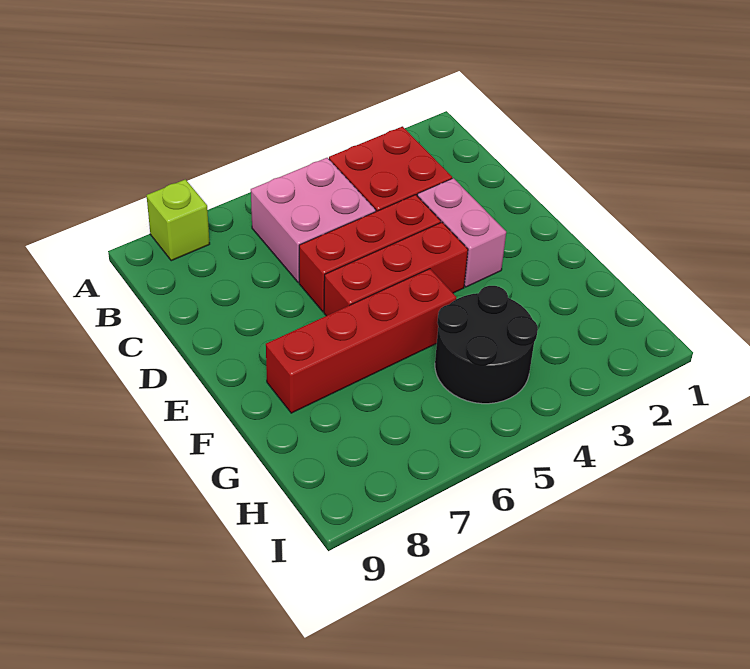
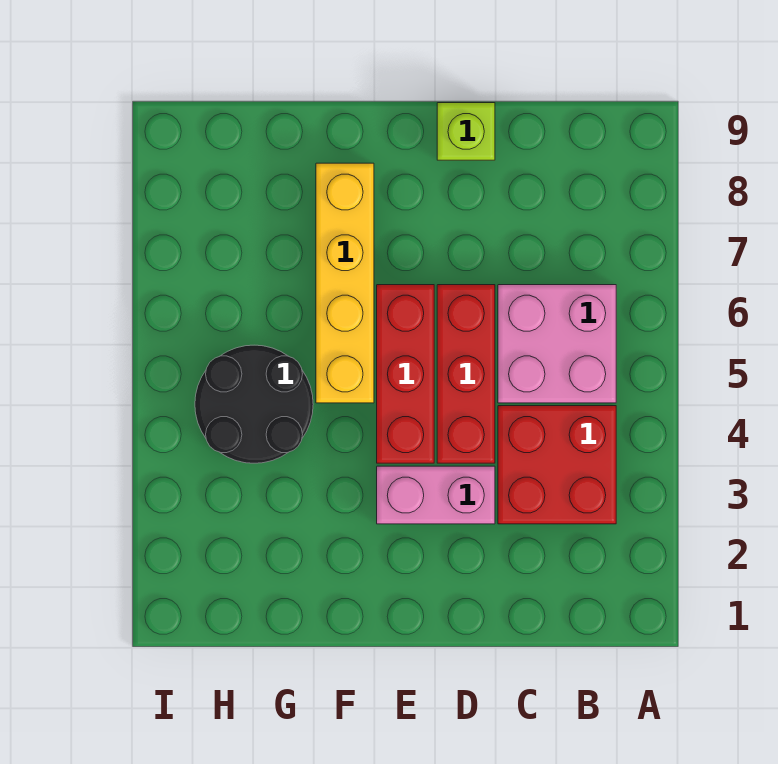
lime brick A8 level 1 -> lime brick D9 level 1
red brick F5:F8 level 1 -> yellow brick F5:F8 level 1

